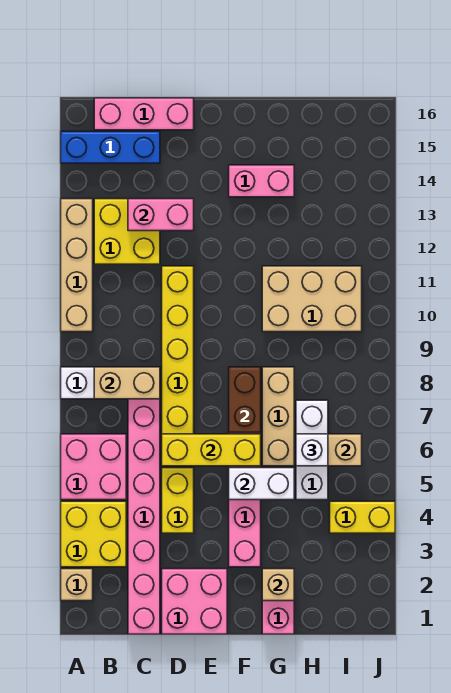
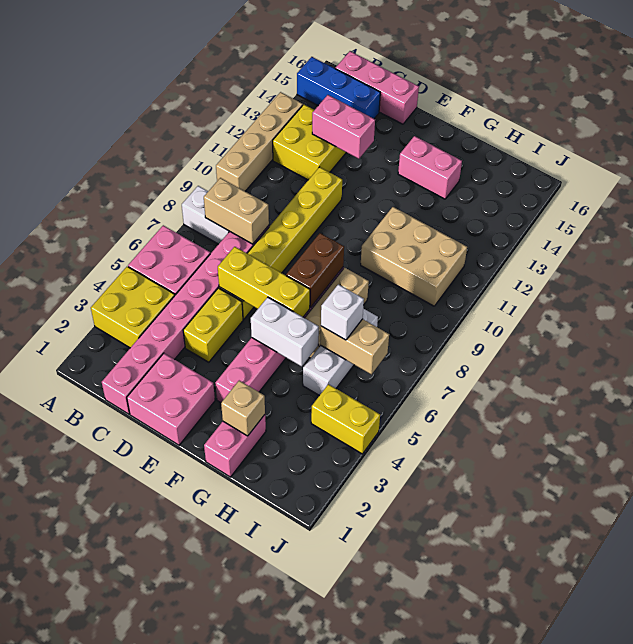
tan brick A2 level 1 -> none

